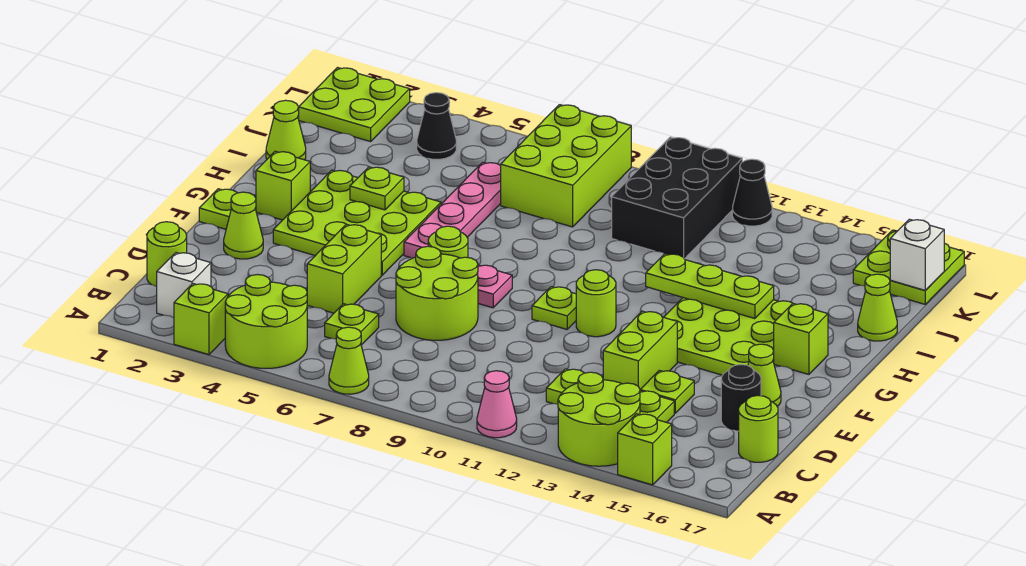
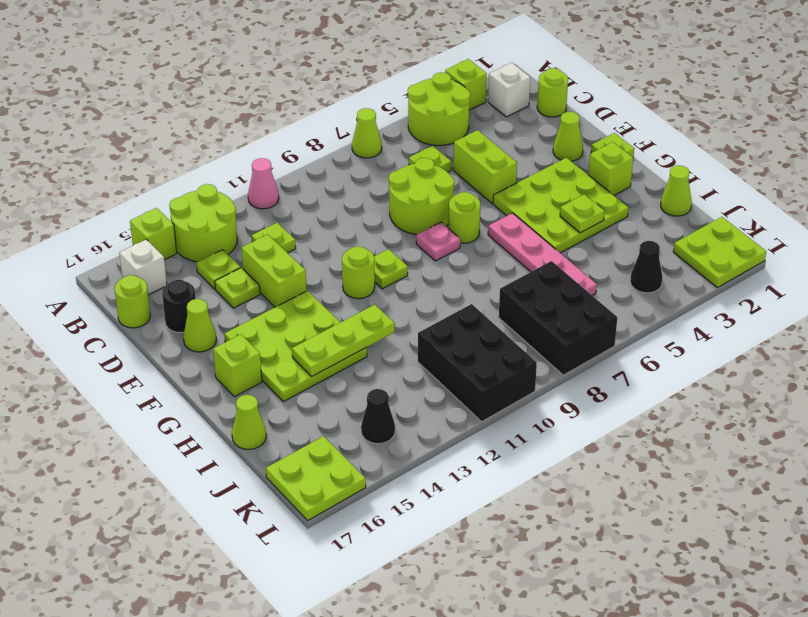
lime brick J7:L8 level 1 -> black brick J7:L8 level 1
white brick K17 level 2 -> white brick B16 level 1
black cone L12 level 1 -> black cone K14 level 1

